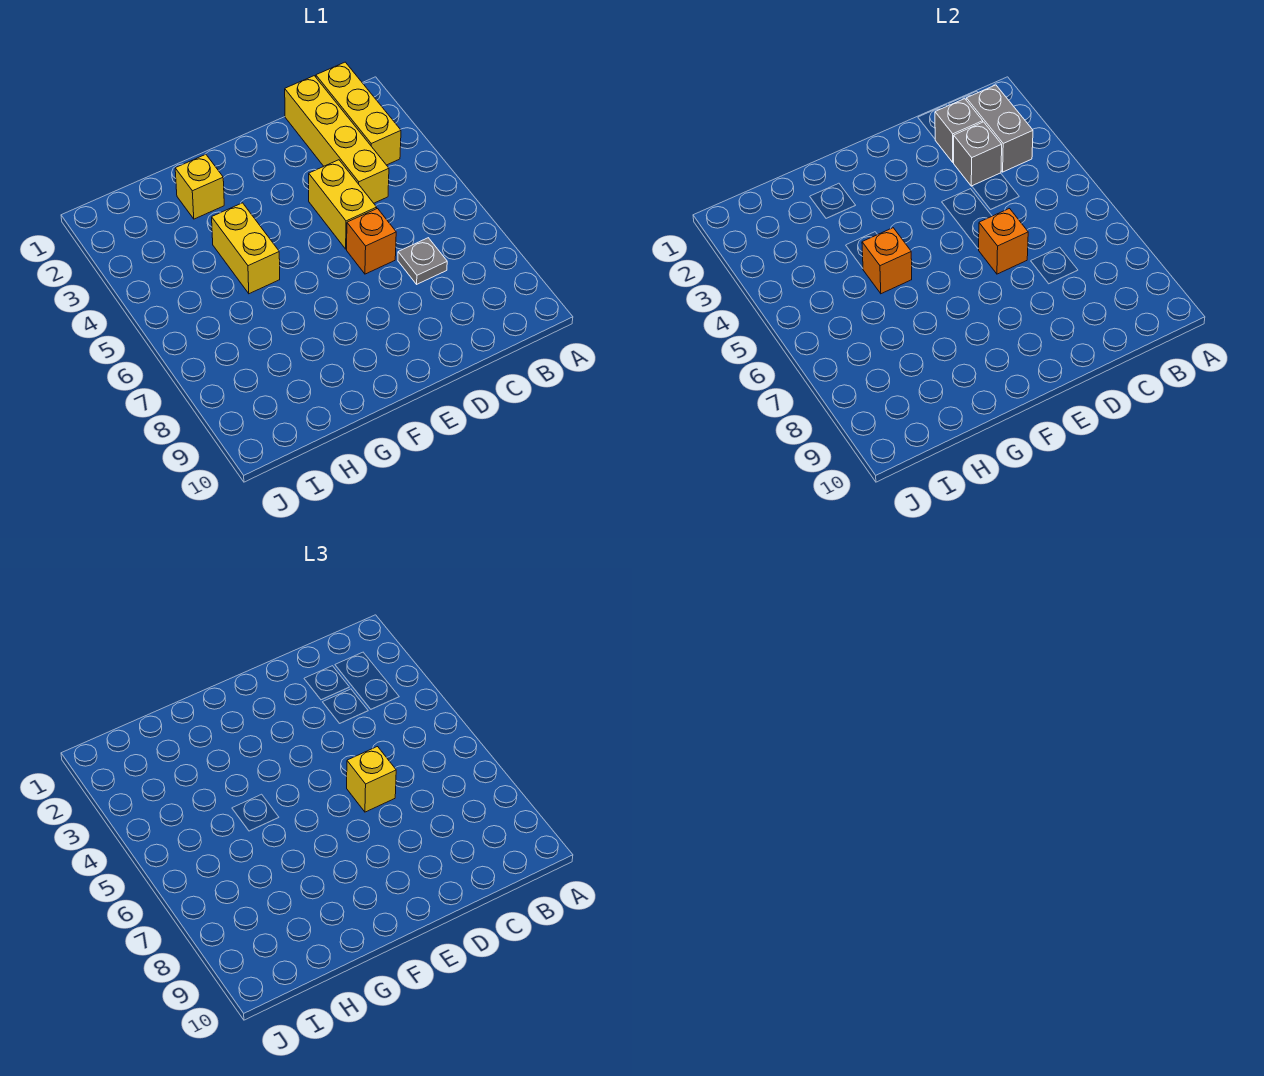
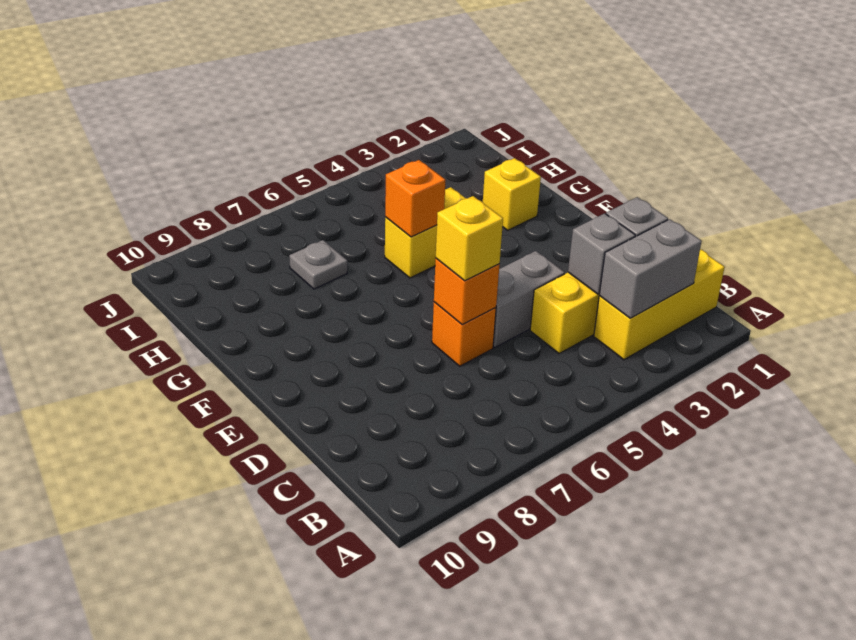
grey plate C7 level 1 -> grey plate H7 level 1
yellow brick D4:D5 level 1 -> grey brick D4:D5 level 1

